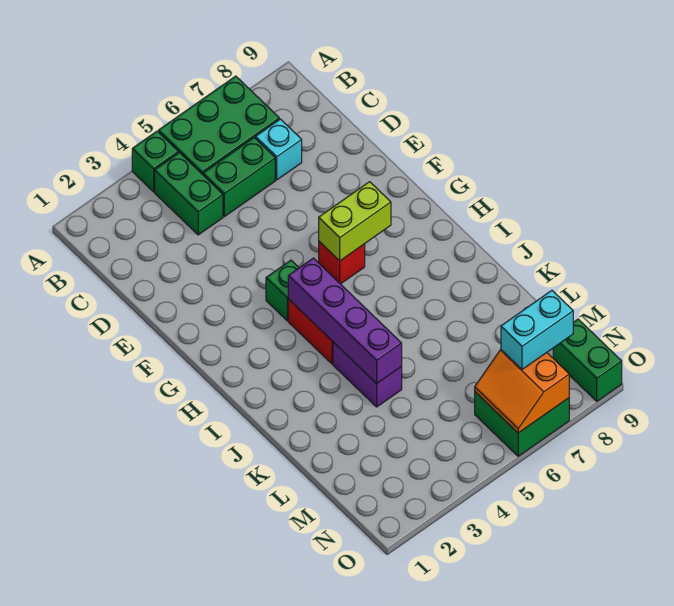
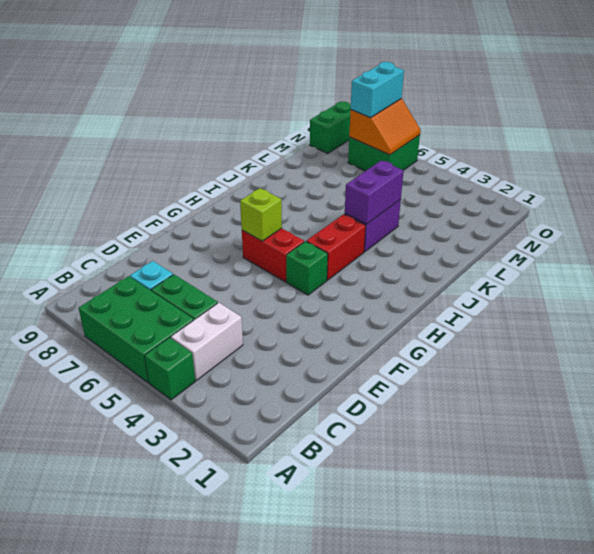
green brick B4:C4 level 1 -> white brick B4:C4 level 1
red brick G6 level 1 -> red brick G5:G6 level 1
lime brick G6:G7 level 2 -> lime brick G6 level 2
purple brick H4:K4 level 2 -> purple brick J4:K4 level 2
cyan brick N7:N8 level 3 -> cyan brick N7:O7 level 3

